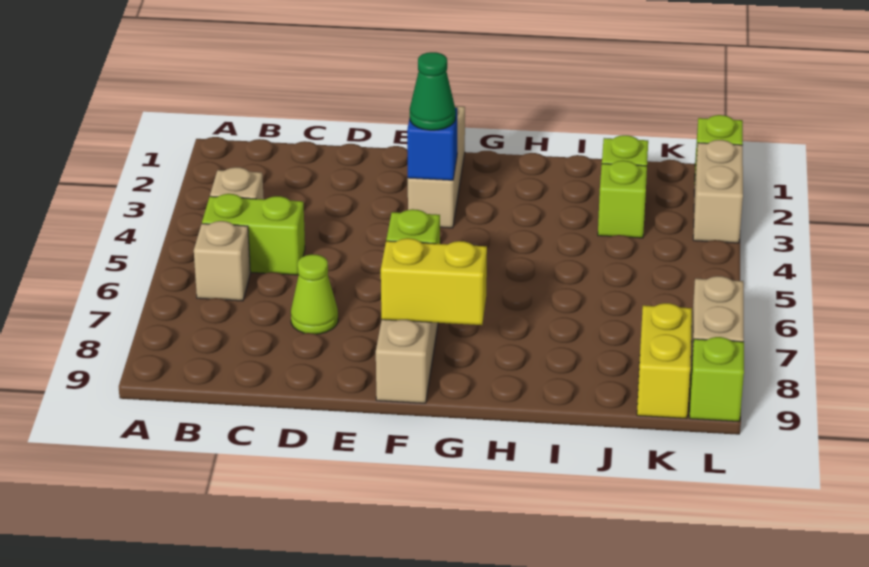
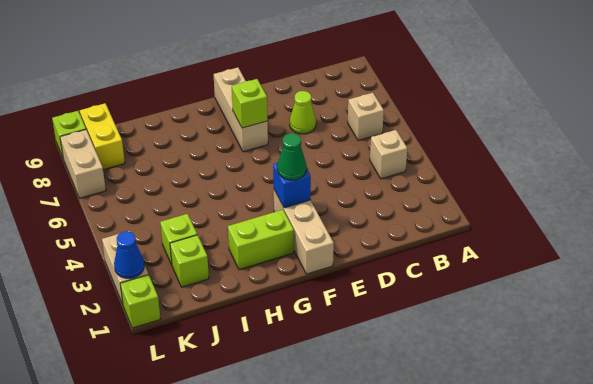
lime brick B5:C5 level 1 -> lime brick G2:H2 level 1
yellow brick F8:G8 level 2 -> none
none -> blue cone L2 level 2

